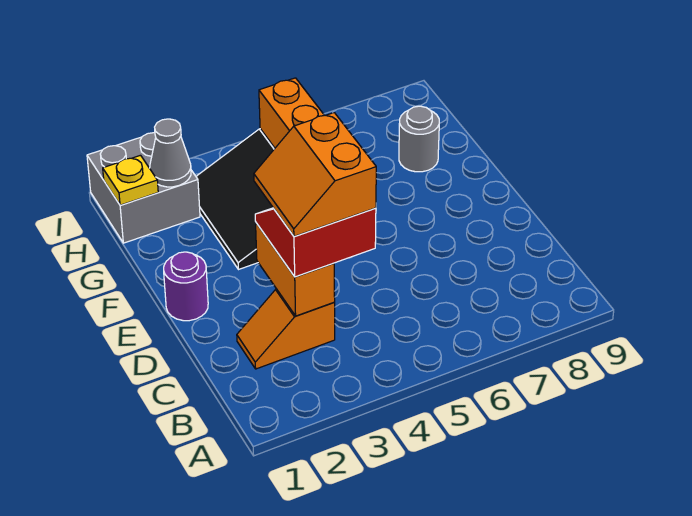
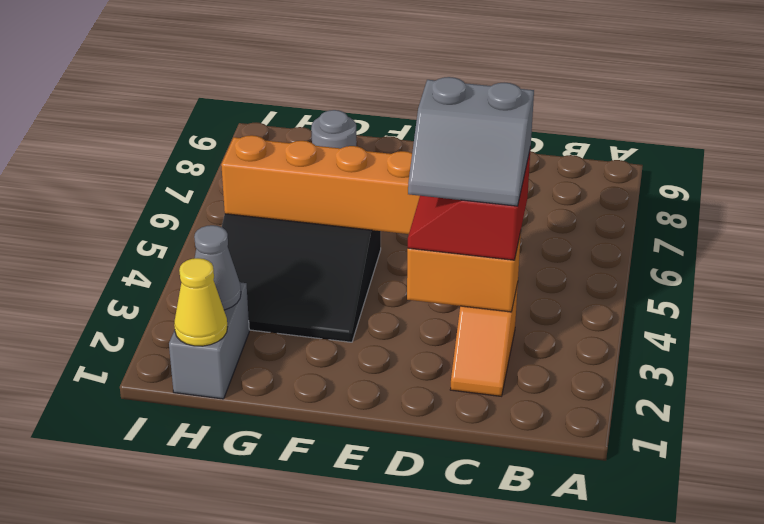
orange slope C3:D4 level 4 top 4 -> grey slope C3:D4 level 4 top 4
purple round brick E1 level 1 -> none
grey brick H1:I2 level 1 -> grey brick H1:H2 level 1
yellow plate H1 level 2 -> yellow cone H1 level 2

